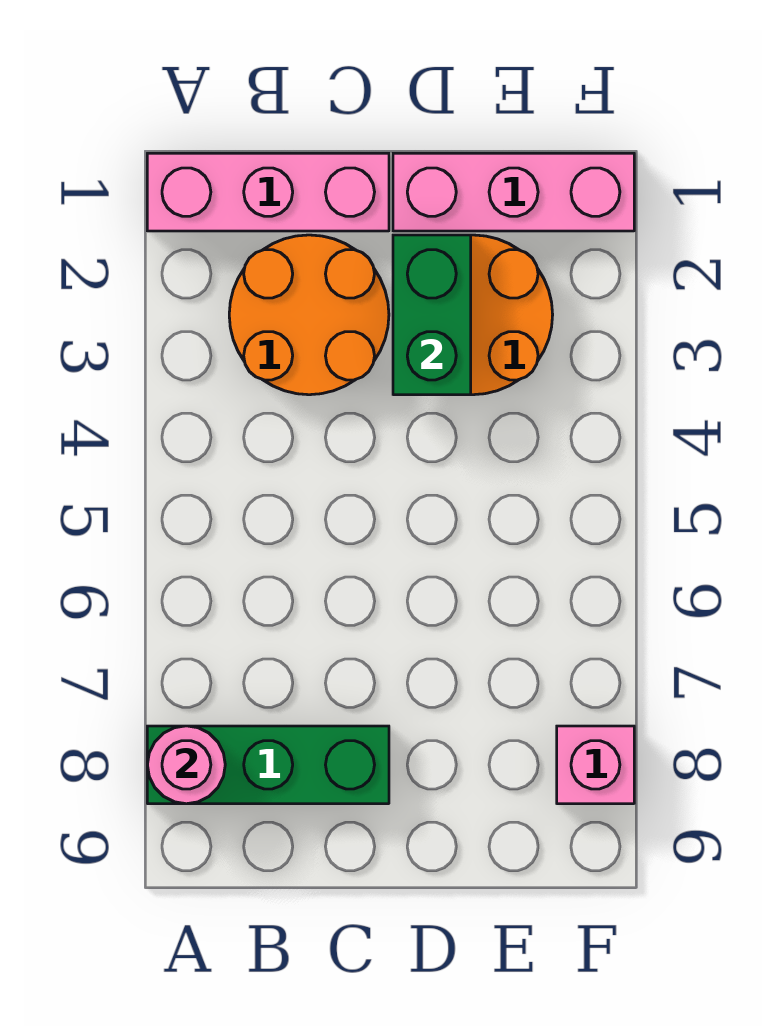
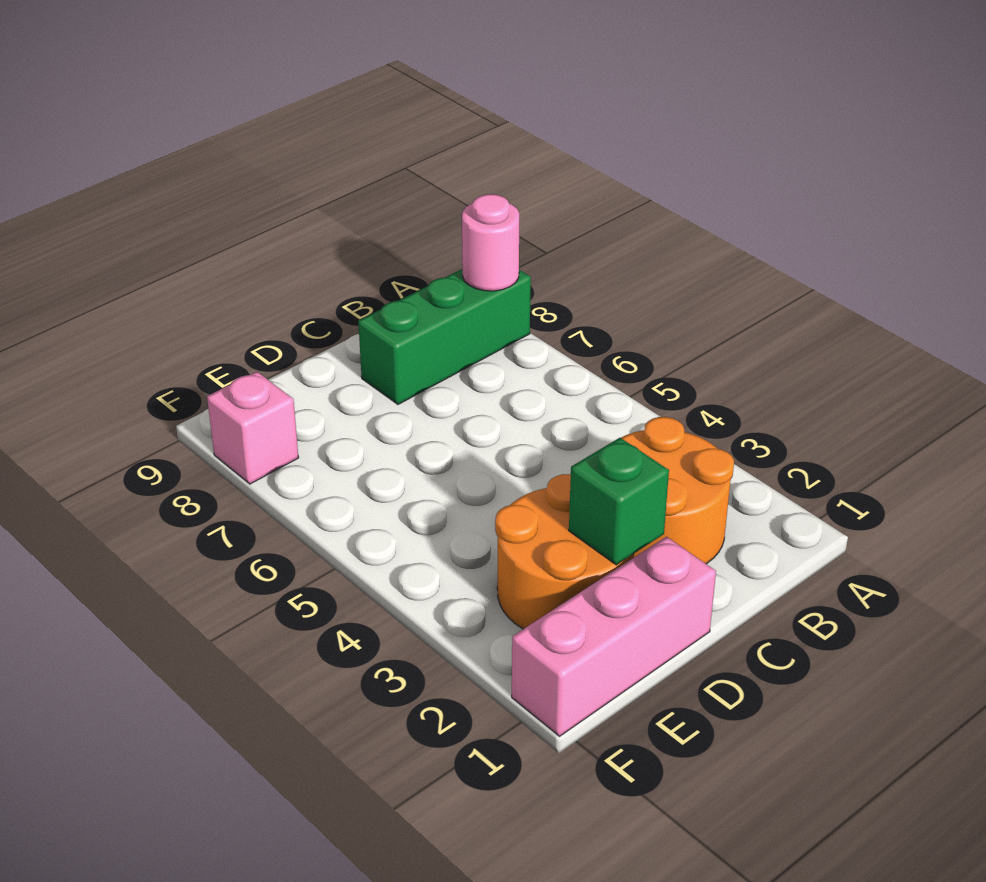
pink brick A1:C1 level 1 -> none
green brick D2:D3 level 2 -> green brick D2 level 2

